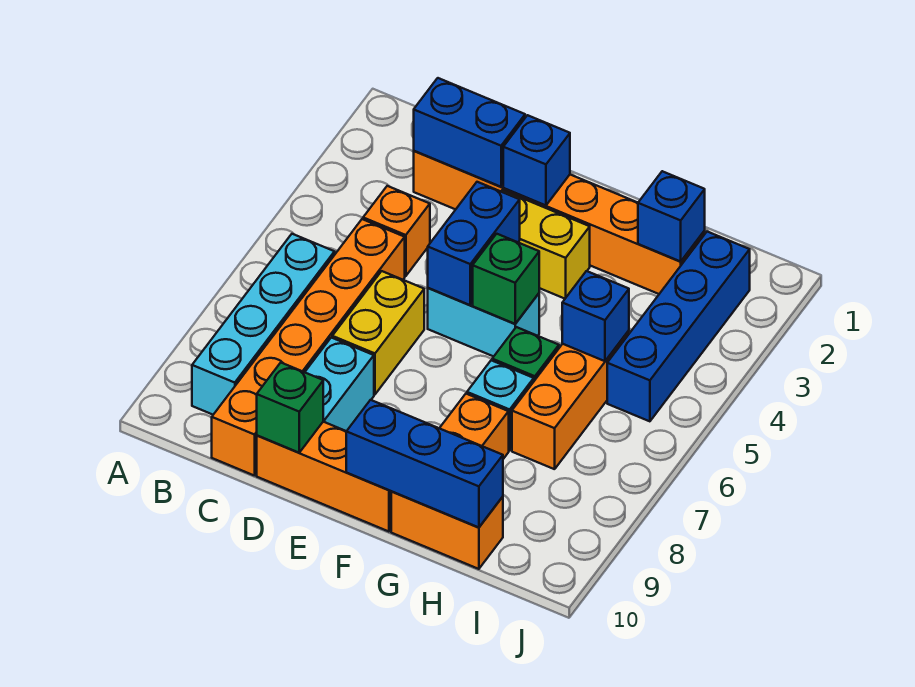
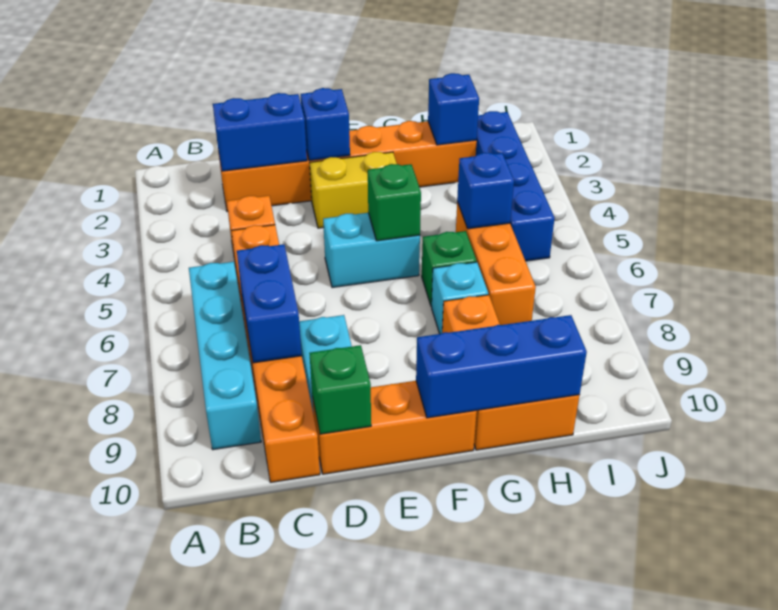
yellow brick D6:D7 level 1 -> none
blue brick E4:E5 level 2 -> blue brick C7:C8 level 2

